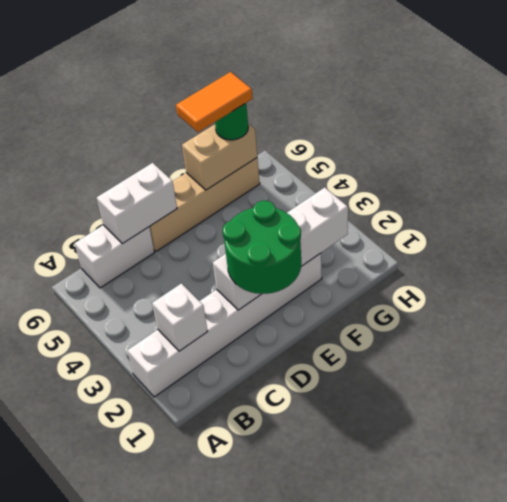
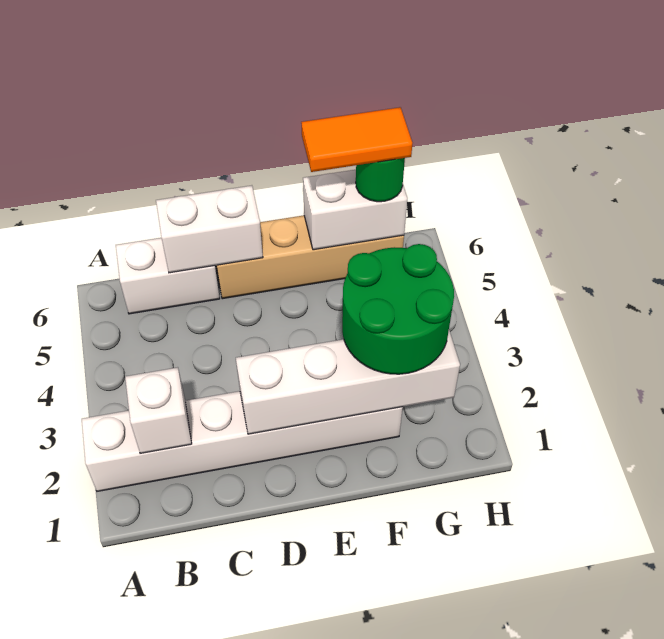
green round brick D1:E2 level 3 -> green round brick F2:G3 level 3
tan brick F6:G6 level 2 -> white brick F6:G6 level 2

